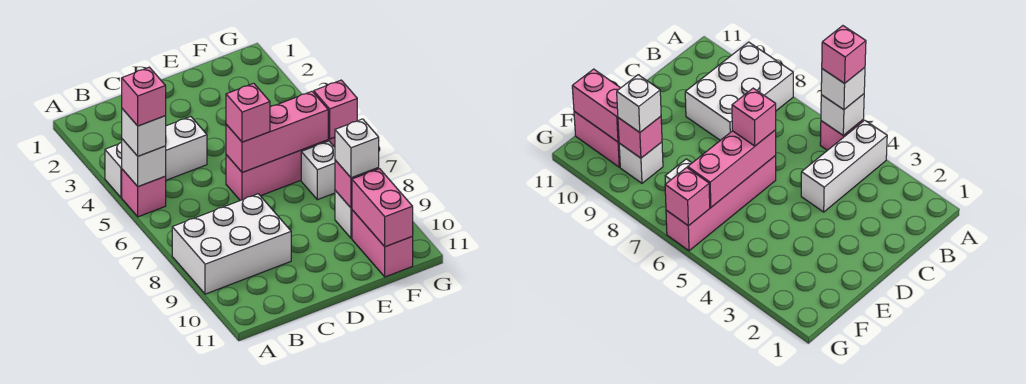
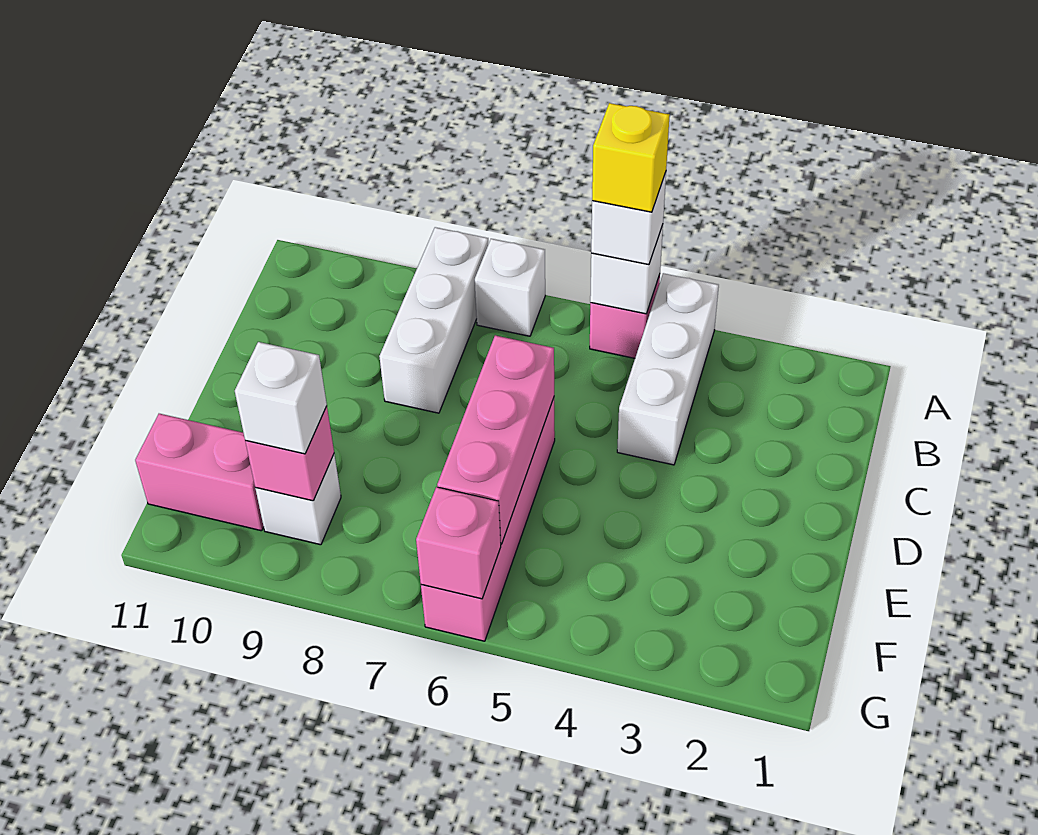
pink brick A5 level 4 -> yellow brick A5 level 4
white brick A8:C9 level 1 -> white brick A8:C8 level 1
pink brick D6 level 3 -> none
white brick F7 level 1 -> white brick A7 level 1
pink brick F10:F11 level 2 -> none

